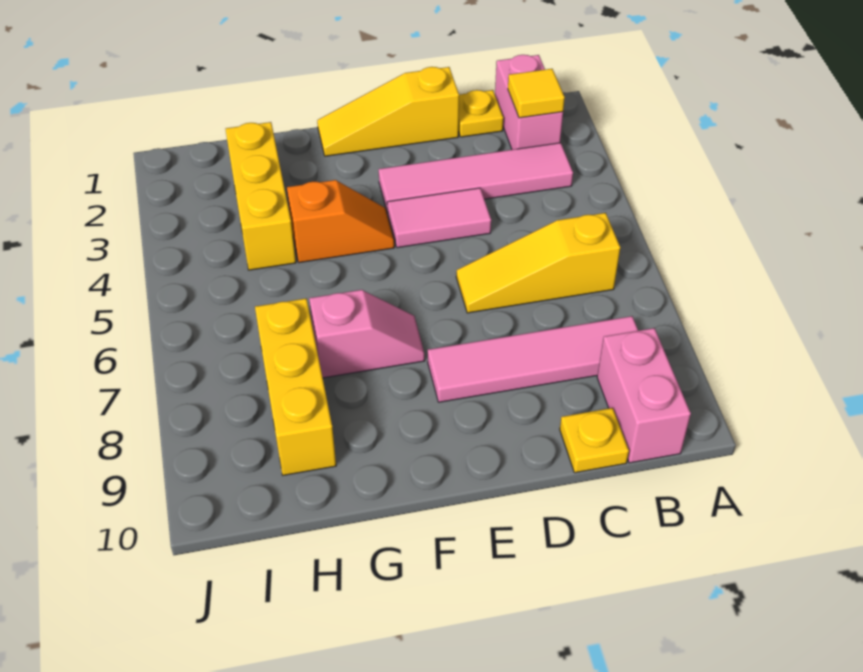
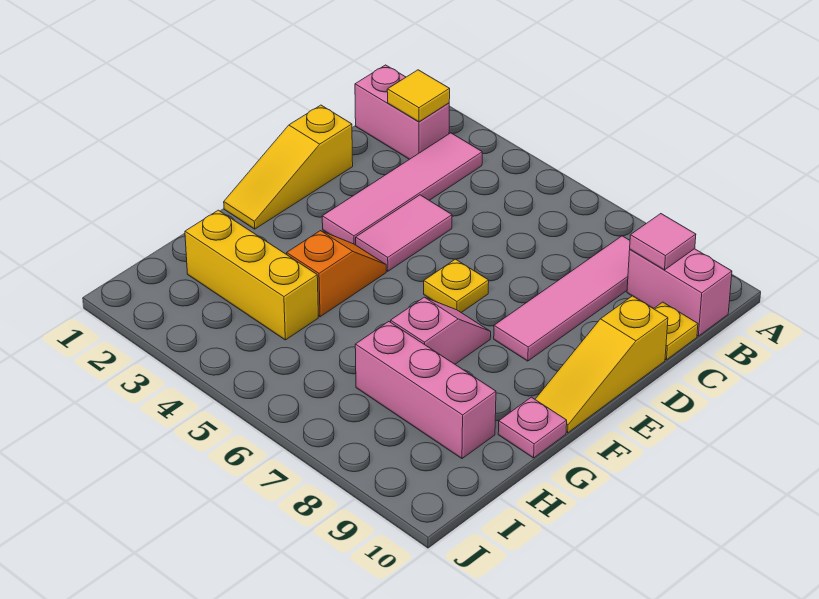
yellow slope B6:D6 level 1 top B -> yellow slope D10:F10 level 1 top D
none -> pink tile B9 level 2
yellow plate C1 level 1 -> yellow plate E6 level 1
none -> pink plate G10 level 1
yellow brick H7:H9 level 1 -> pink brick H7:H9 level 1

